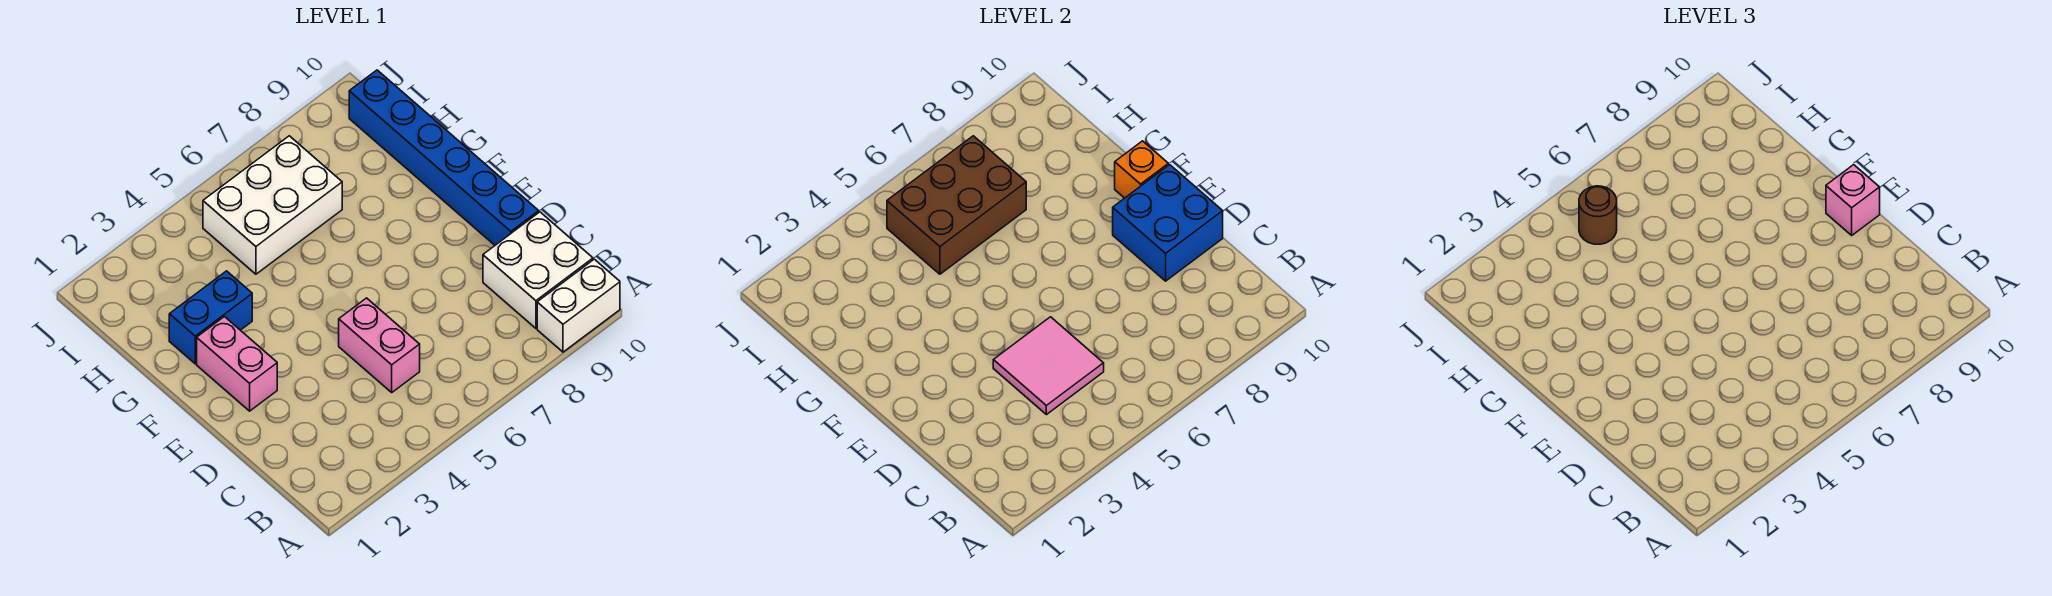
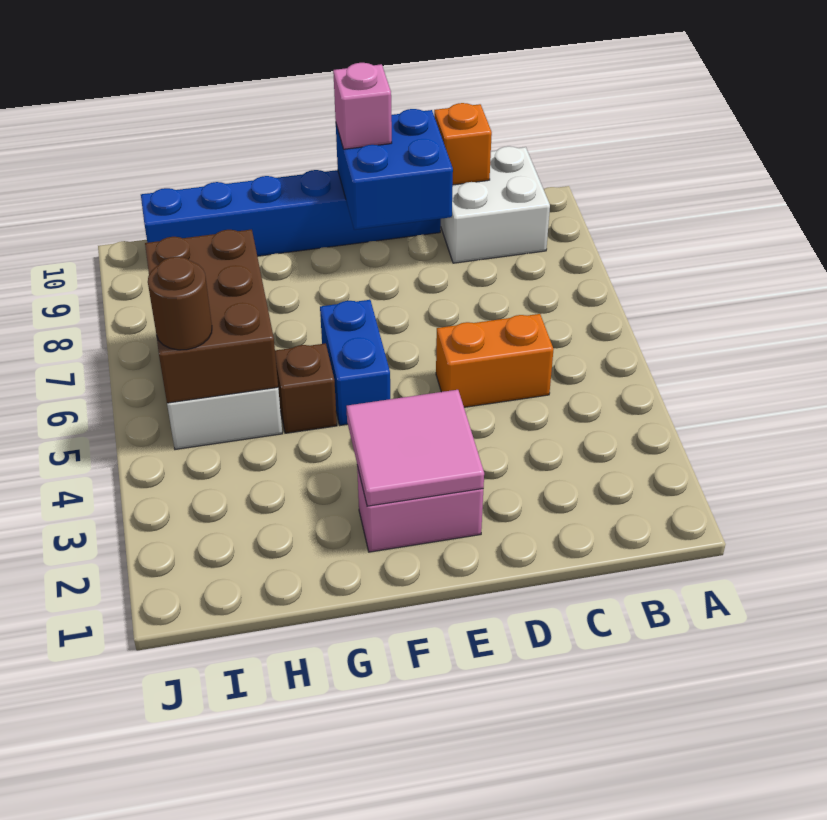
white brick A9:A10 level 1 -> none
pink tile C4:D5 level 2 -> pink tile E2:F3 level 2
pink brick C5:D5 level 1 -> orange brick C5:D5 level 1
orange brick F10 level 2 -> orange brick C10 level 2
blue brick G2:G3 level 1 -> blue brick F5:F6 level 1
none -> brown brick G5 level 1

